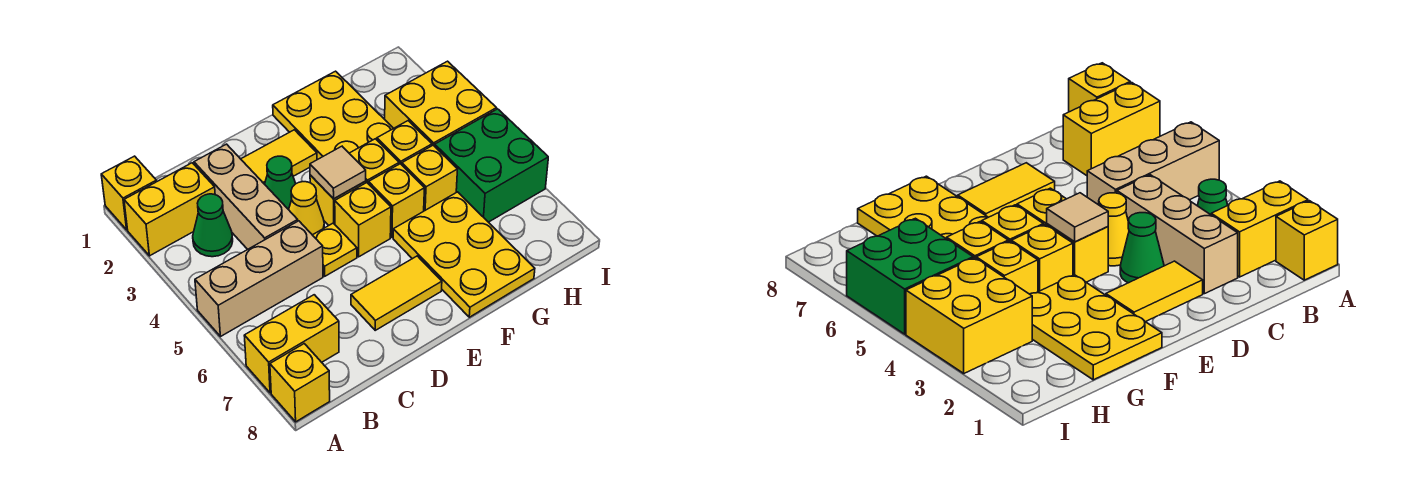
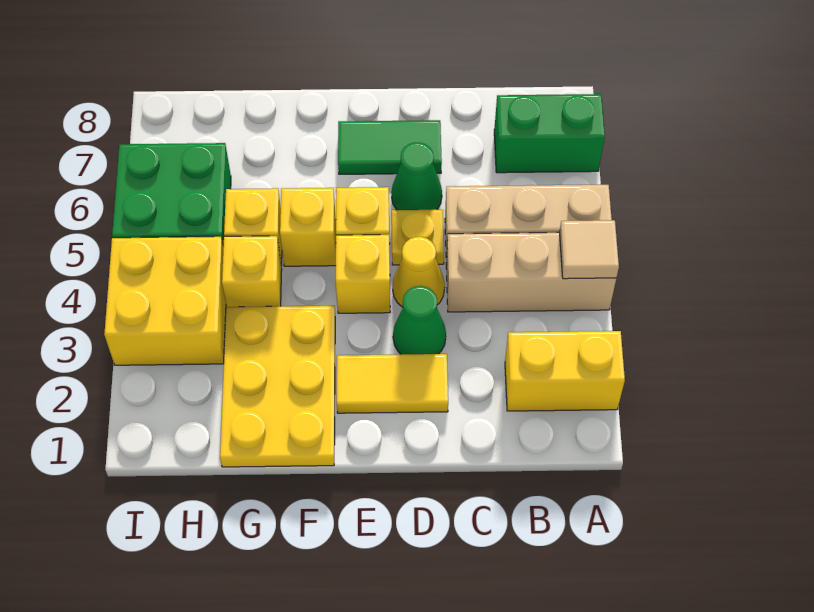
yellow brick A1 level 1 -> none
yellow brick A7:B7 level 1 -> green brick A7:B7 level 1
yellow brick A8 level 1 -> none
green cone B3 level 1 -> green cone D6 level 1
tan brick C2:C4 level 1 -> tan brick A4:C4 level 1
yellow tile D7:E7 level 1 -> green tile D7:E7 level 1
tan tile E4 level 2 -> tan tile A4 level 2
yellow brick F4 level 1 -> none
yellow plate F6:G8 level 1 -> none

